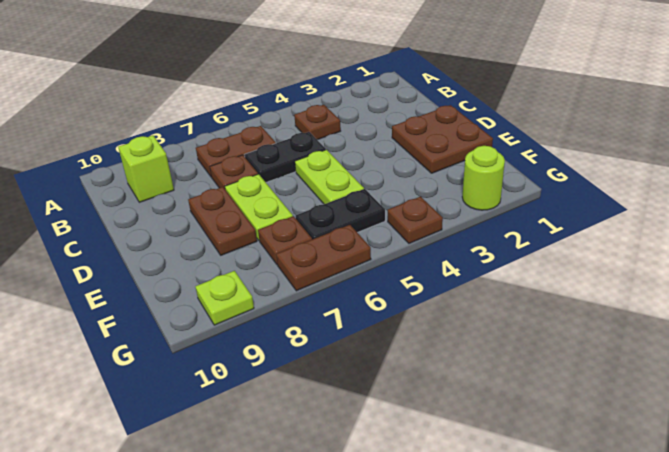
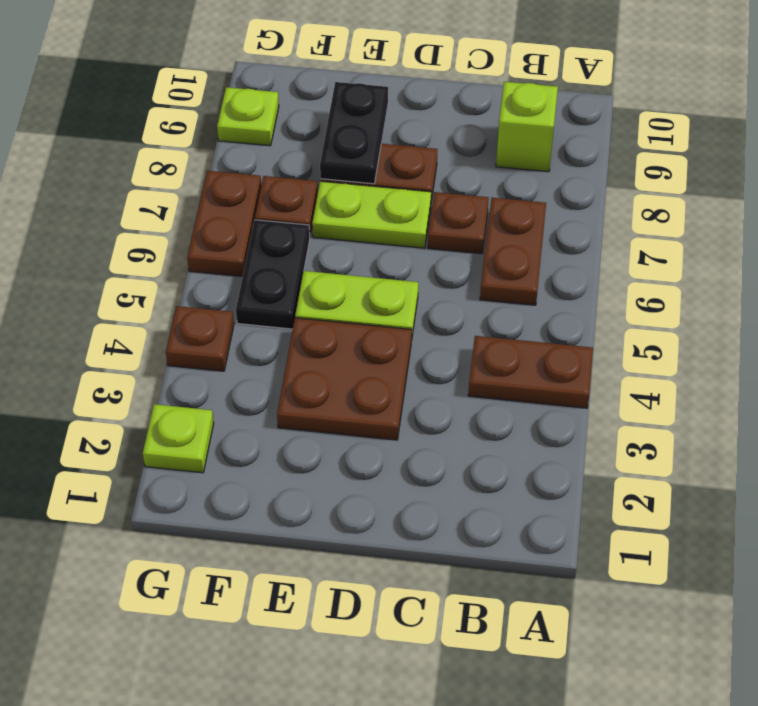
brown plate B4 level 1 -> brown plate A4:B4 level 1
black plate C5:C6 level 1 -> black plate E8:E9 level 2
brown plate D1:E2 level 1 -> brown plate D3:E4 level 1
lime round brick G2 level 1 -> lime plate G2 level 1

